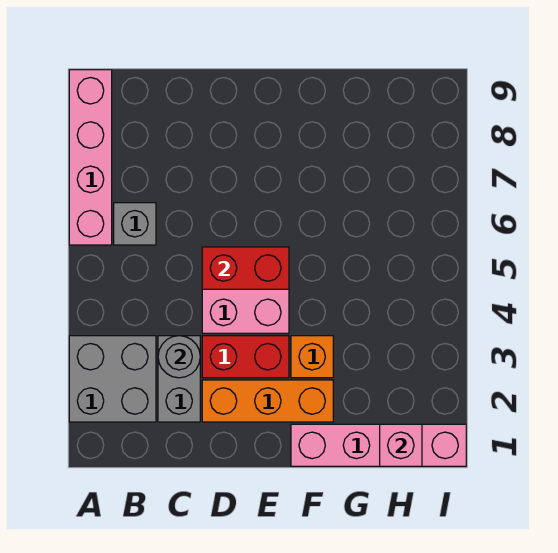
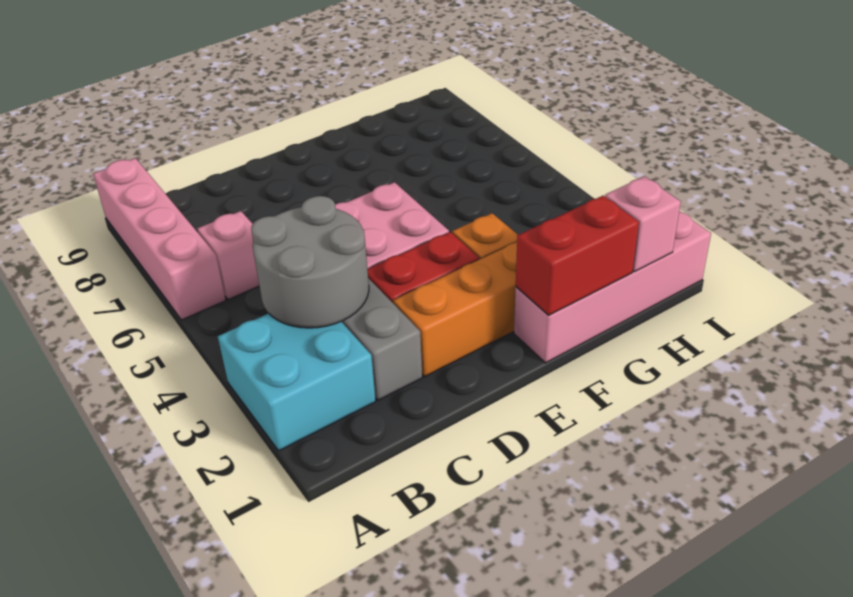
grey brick A2:B3 level 1 -> cyan brick A2:B3 level 1
grey brick B6 level 1 -> pink brick B6 level 1
grey round brick C3 level 2 -> grey round brick B3:C4 level 2
red brick D5:E5 level 2 -> red brick F1:G1 level 2

